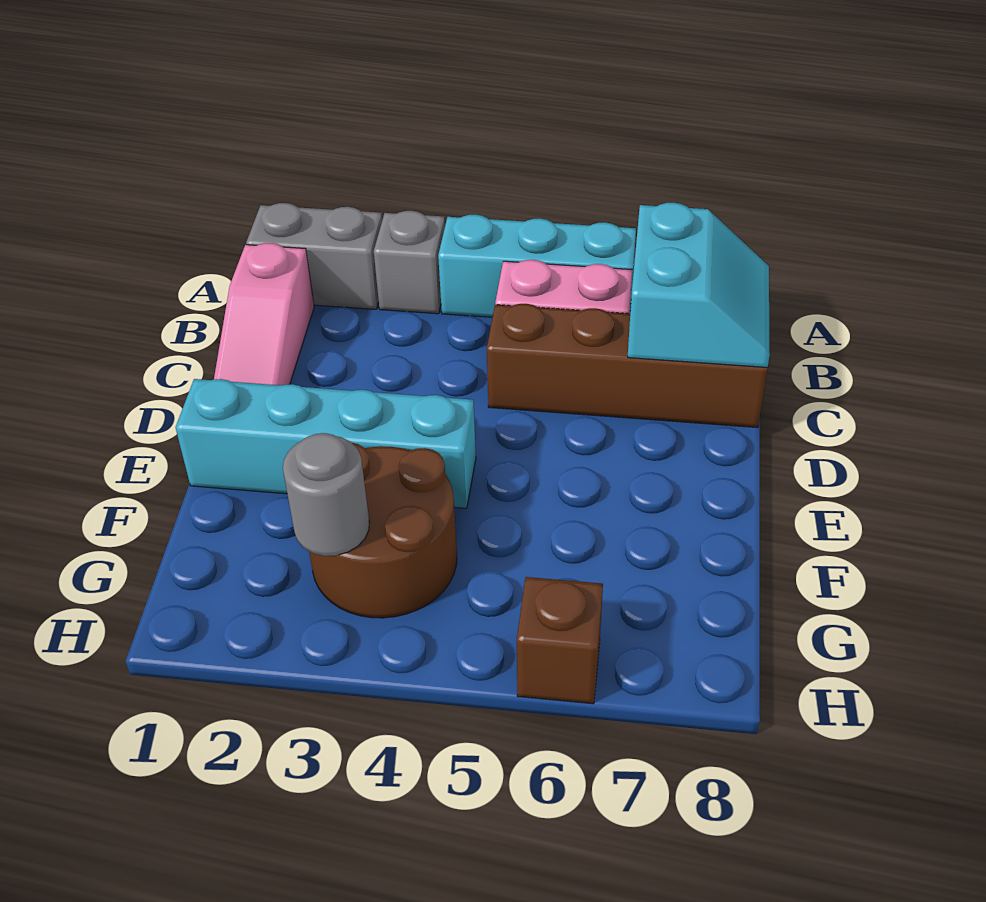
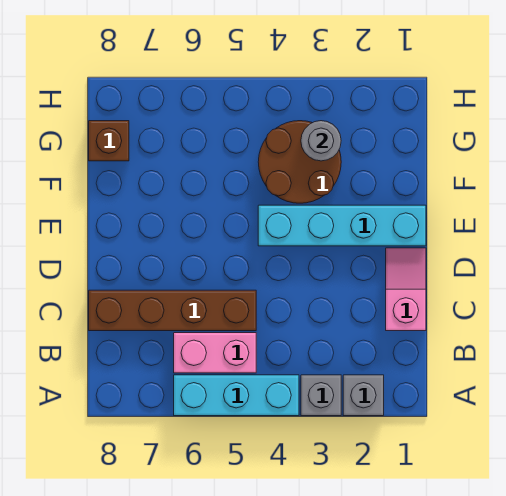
grey brick A1:A2 level 1 -> grey brick A2 level 1
pink slope B1:D1 level 1 top B -> pink slope C1:D1 level 1 top C
cyan slope B7:C8 level 2 top 7 -> none
brown brick H6 level 1 -> brown brick G8 level 1

